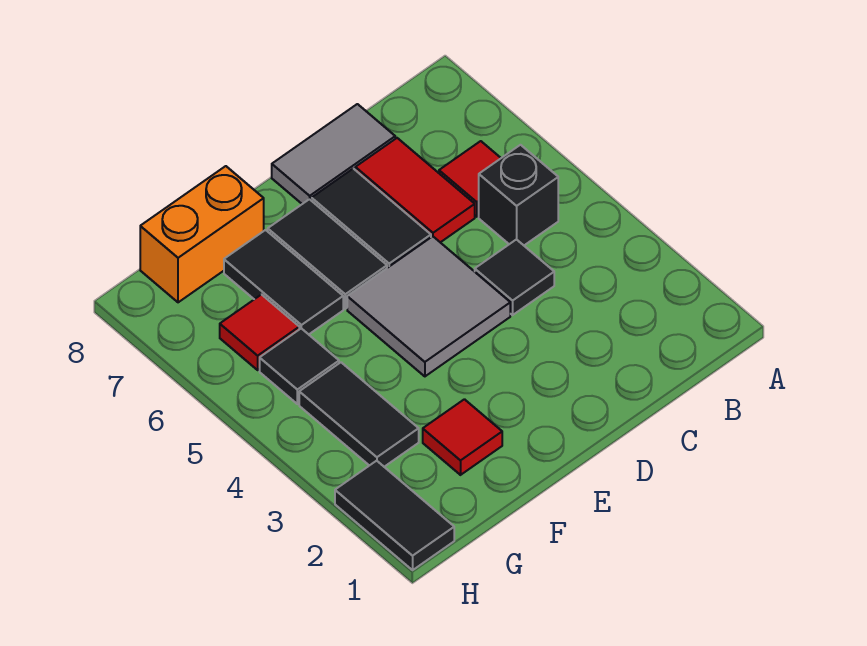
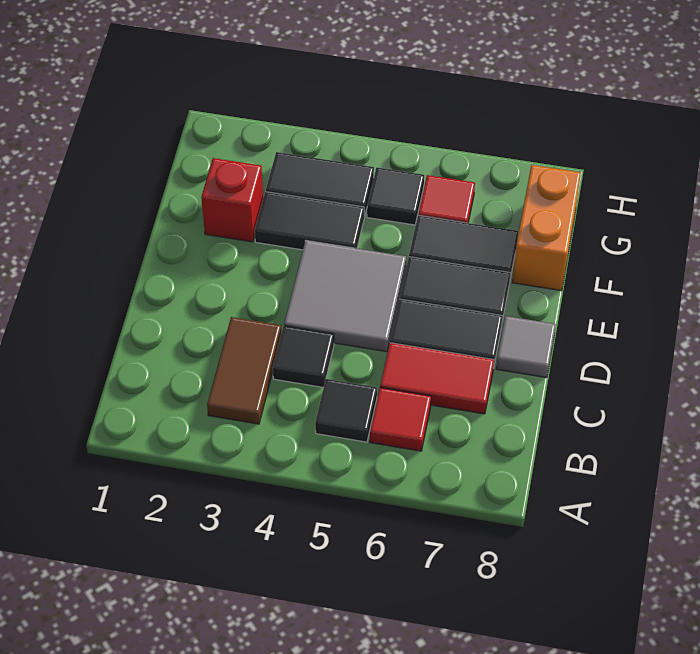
none -> brown tile B3:C3 level 1
black brick B5 level 1 -> black tile B5 level 1
grey tile C8:D8 level 1 -> grey tile D8 level 1
red tile F2 level 1 -> red brick F2 level 1
black tile H1:H2 level 1 -> black tile F3:F4 level 1

